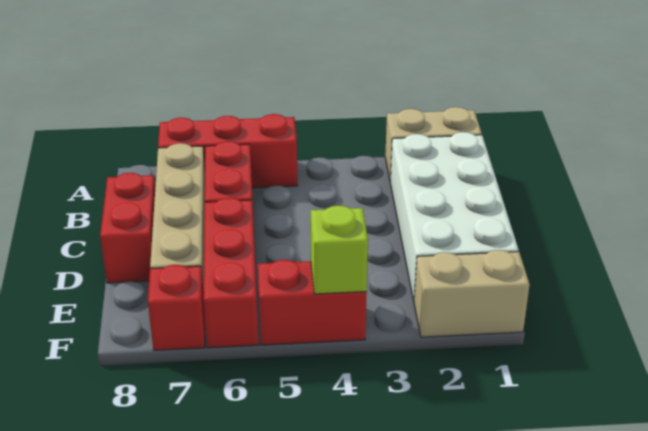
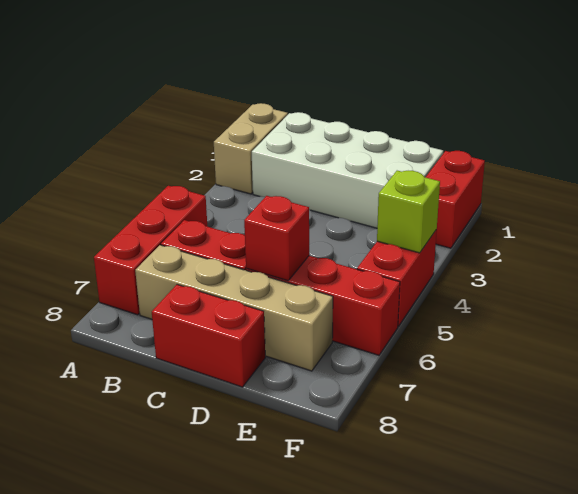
tan brick F1:F2 level 1 -> red brick F1:F2 level 1
red brick F7 level 1 -> red brick D6 level 2

